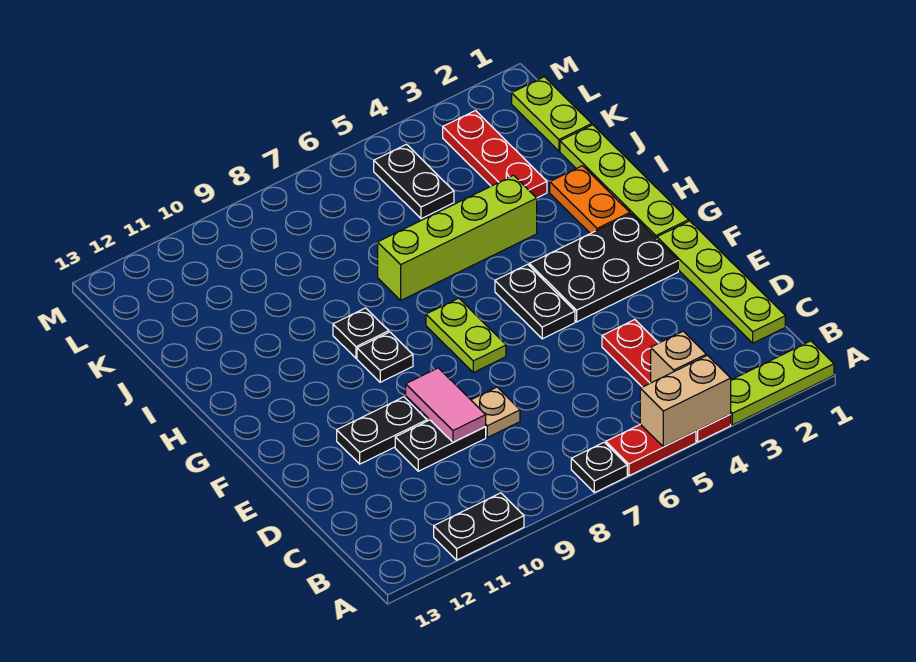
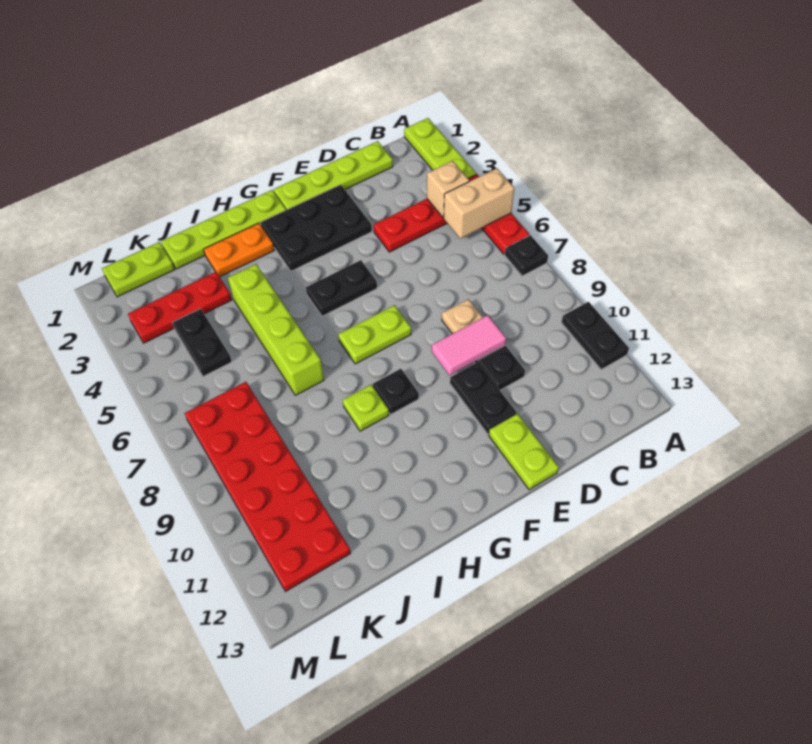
tan brick A4:A5 level 2 -> tan brick A5:B5 level 2
none -> lime plate E12:E13 level 1
black plate F2:G4 level 1 -> black plate E2:G3 level 1
black plate H9 level 1 -> lime plate H9 level 1
black plate K5:L5 level 1 -> black plate K4:K5 level 1
none -> red plate K7:L12 level 1

